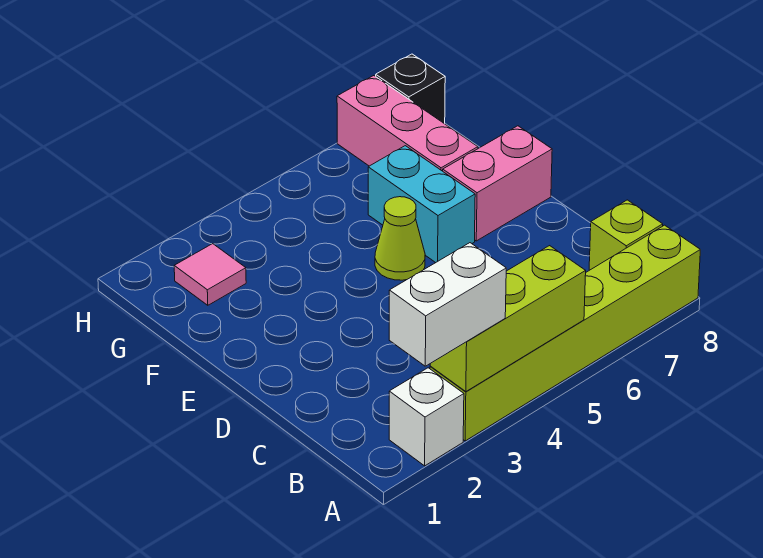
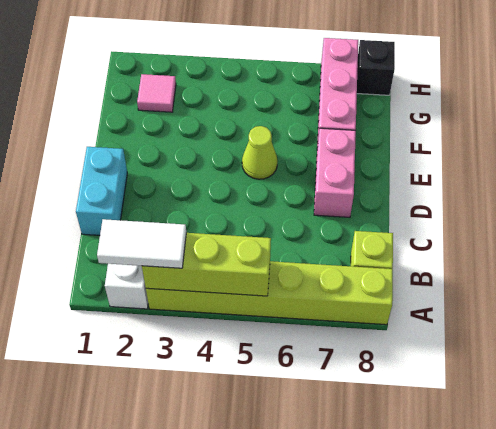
white brick A2:A3 level 3 -> white tile A2:A3 level 3
cyan brick E6:F6 level 1 -> cyan brick C1:D1 level 1
pink brick E7:E8 level 1 -> pink brick D7:E7 level 1

